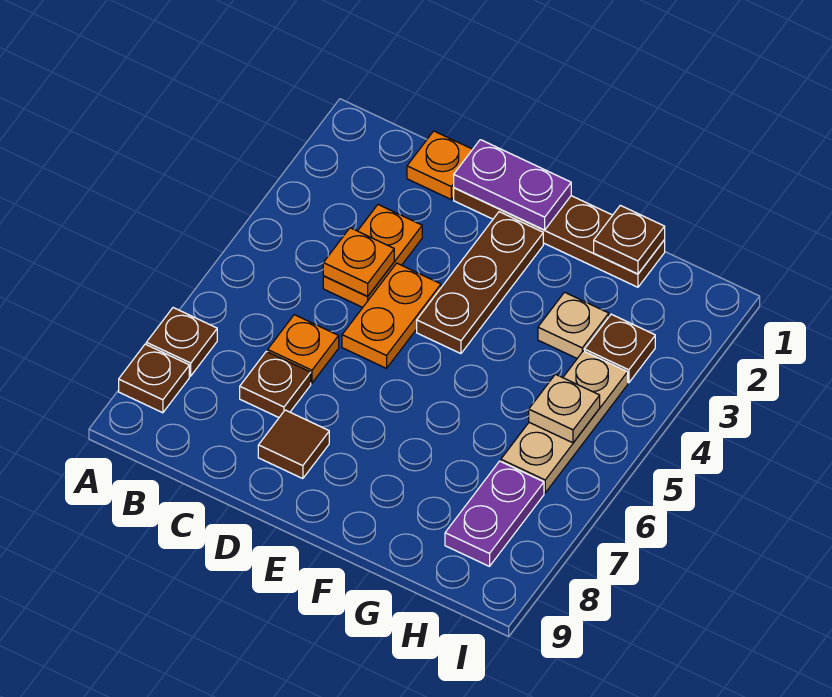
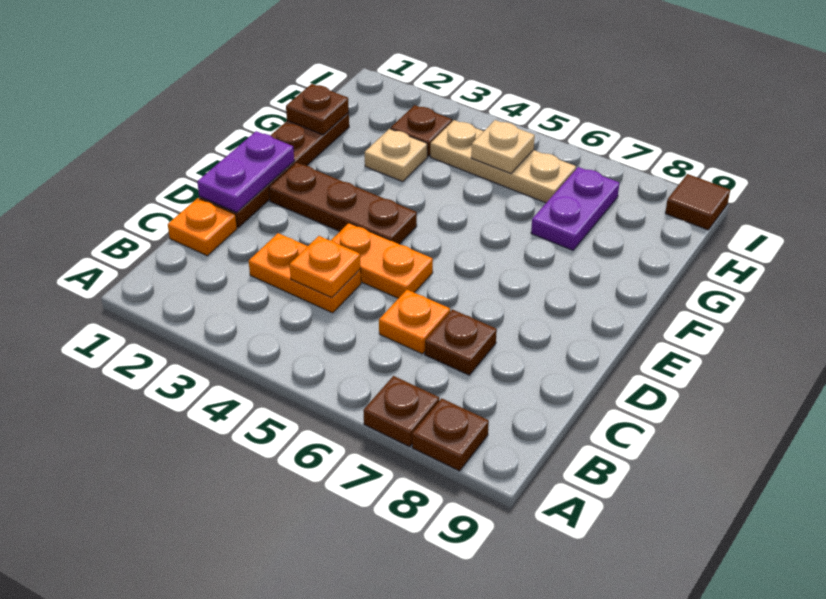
brown tile D8 level 1 -> brown tile I9 level 1
purple plate H7:H8 level 1 -> purple plate G7:H7 level 1

